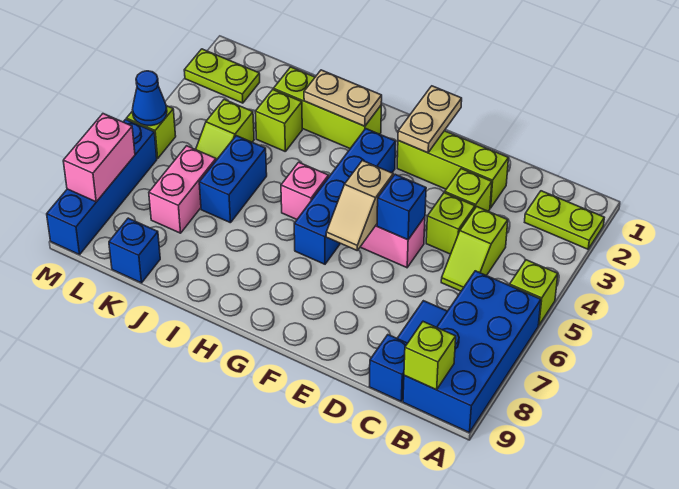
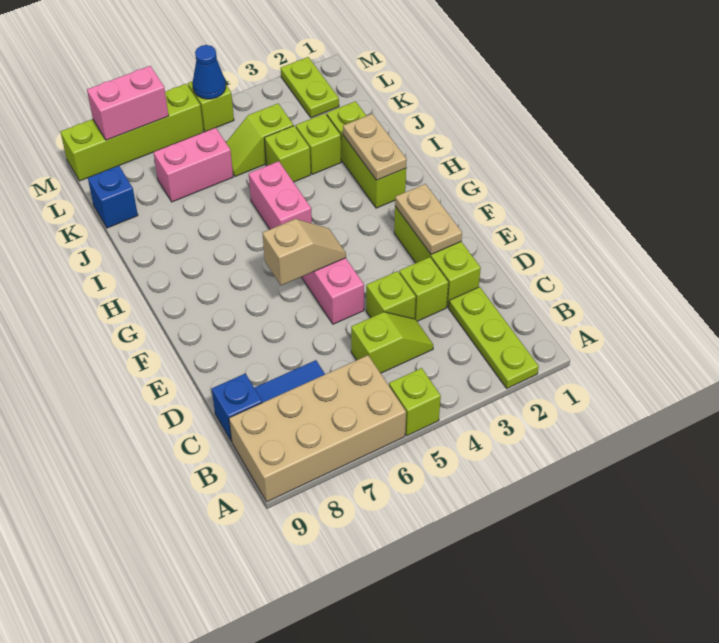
lime plate A2:B2 level 1 -> lime plate A2:C2 level 1
blue brick A6:B9 level 1 -> tan brick A6:B9 level 1
lime brick B9 level 2 -> lime brick J4 level 1
lime slope C4:C5 level 1 top 4 -> lime slope C4:C5 level 1 top 5
blue brick E5 level 2 -> none
tan plate F1:F2 level 2 -> tan plate E2:F2 level 2
tan slope F5:F6 level 2 top 5 -> tan slope F5:F6 level 2 top 6
blue brick G3:G6 level 1 -> none
pink brick H5 level 1 -> pink brick H5:I5 level 1
blue brick J5:J6 level 1 -> none
blue brick M6:M9 level 1 -> lime brick M6:M9 level 1

